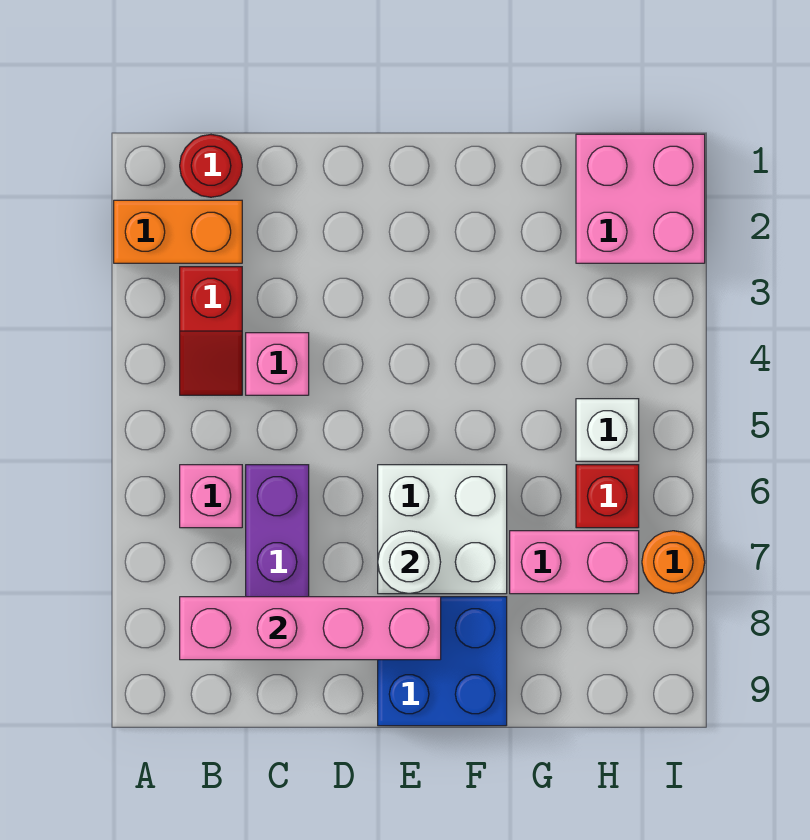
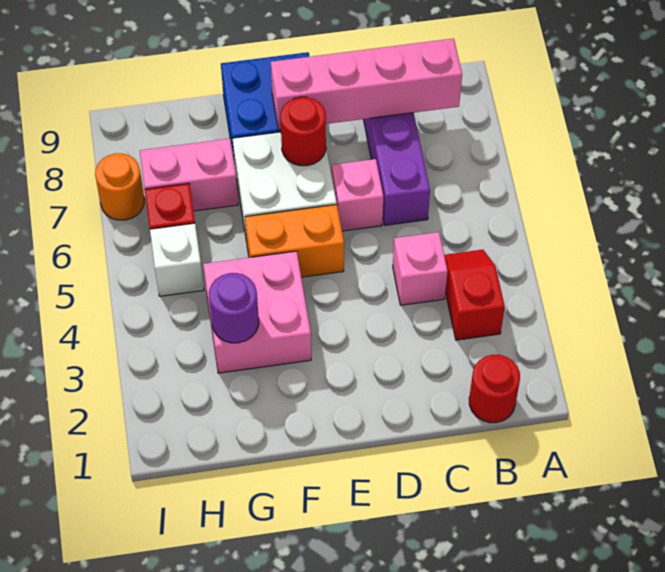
orange brick A2:B2 level 1 -> orange brick E5:F5 level 1
pink brick B6 level 1 -> pink brick D6 level 1
white round brick E7 level 2 -> red round brick E7 level 2
none -> purple round brick G3 level 2
pink brick H1:I2 level 1 -> pink brick F3:G4 level 1

